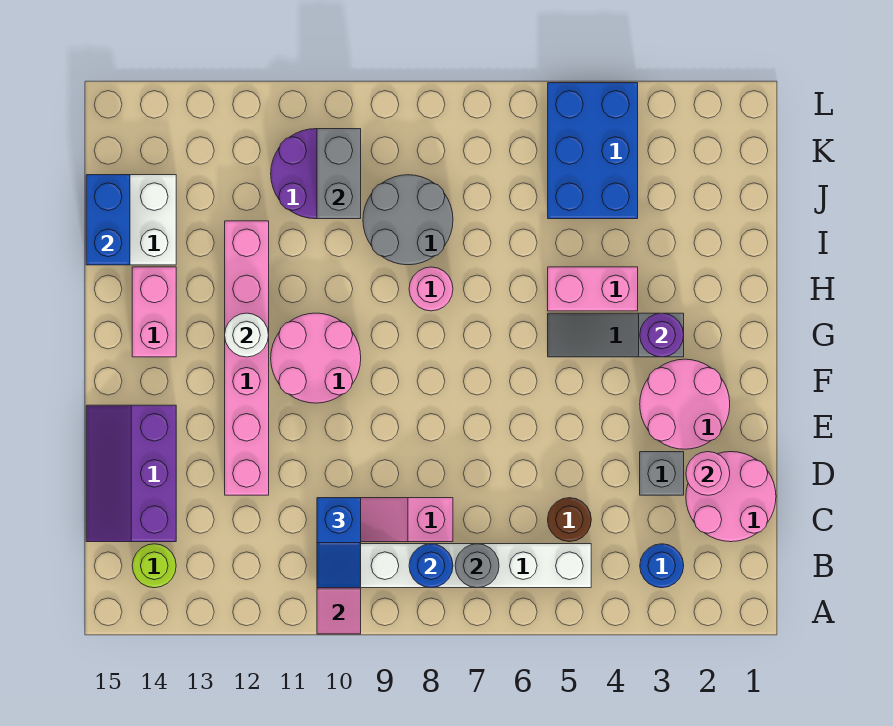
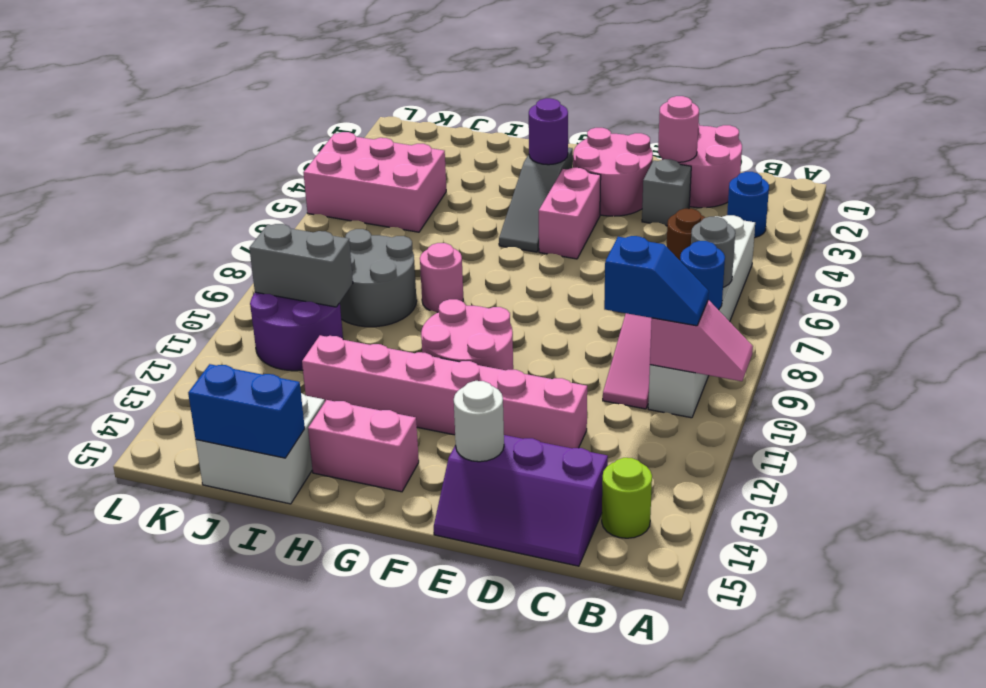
white round brick G12 level 2 -> white round brick E14 level 2
pink brick H4:H5 level 1 -> pink brick F4:F5 level 1
blue brick J4:L5 level 1 -> pink brick J4:L5 level 1

